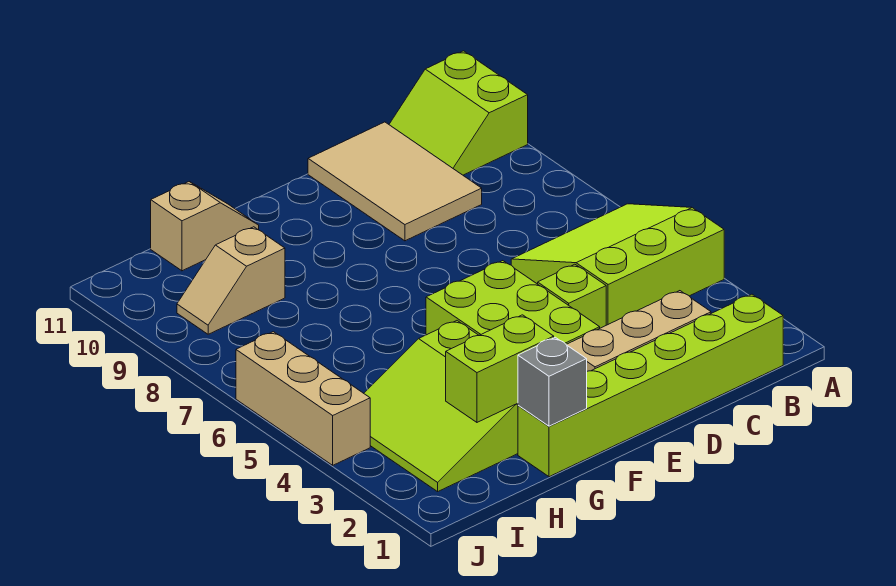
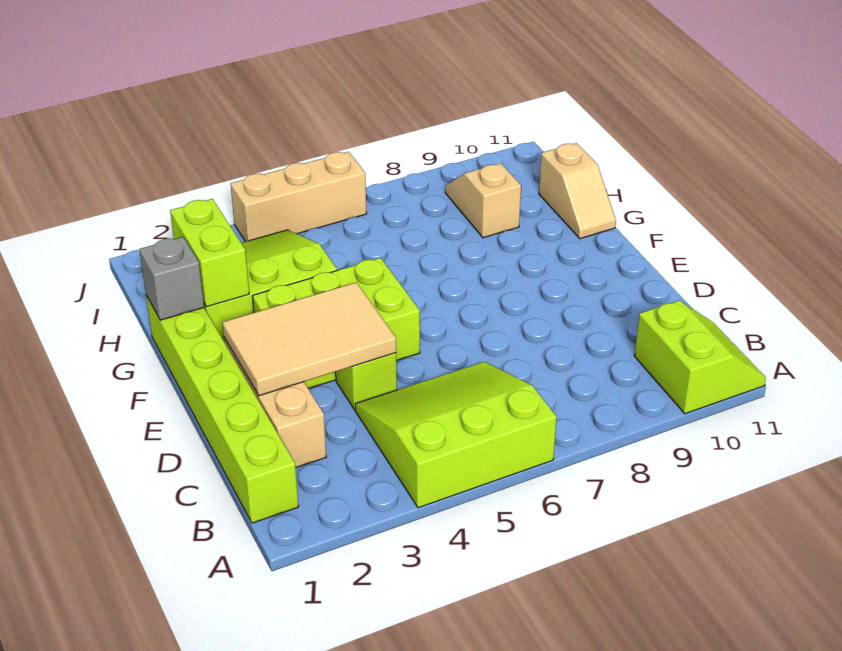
lime slope A4:C6 level 1 top 4 -> lime slope A4:C6 level 1 top A
lime slope A10:B11 level 1 top A -> lime slope A10:B11 level 1 top 10
tan tile C9:D11 level 1 -> tan tile D2:E4 level 2

